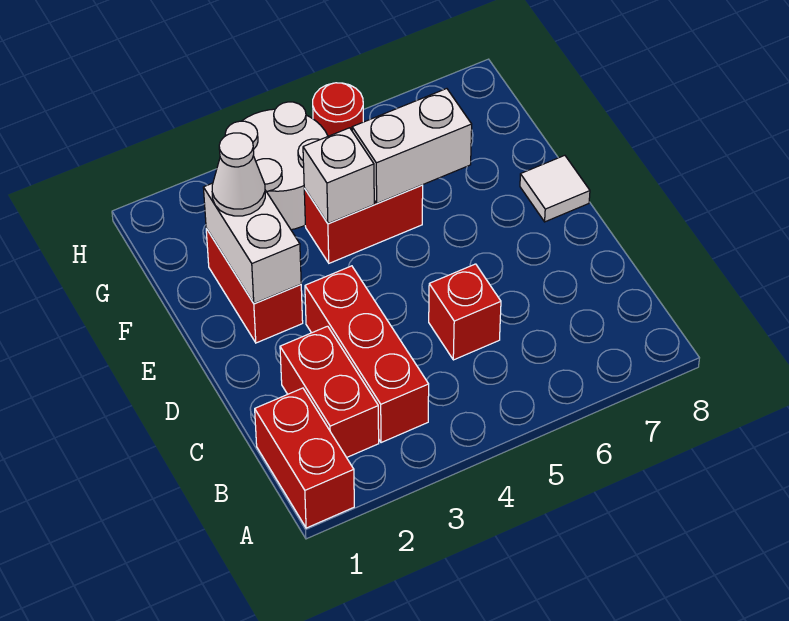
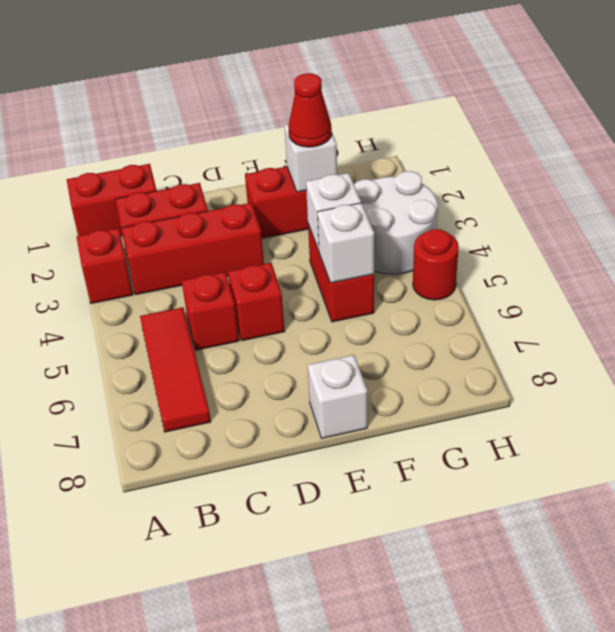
none -> red brick A3 level 1
none -> red tile B5:B7 level 1
none -> red brick D5 level 1
white brick E2:F2 level 2 -> white brick F2 level 2
white tile E8 level 1 -> white brick E8 level 1
white cone F2 level 3 -> red cone F2 level 3
white brick F5:F6 level 2 -> white brick F5 level 2

